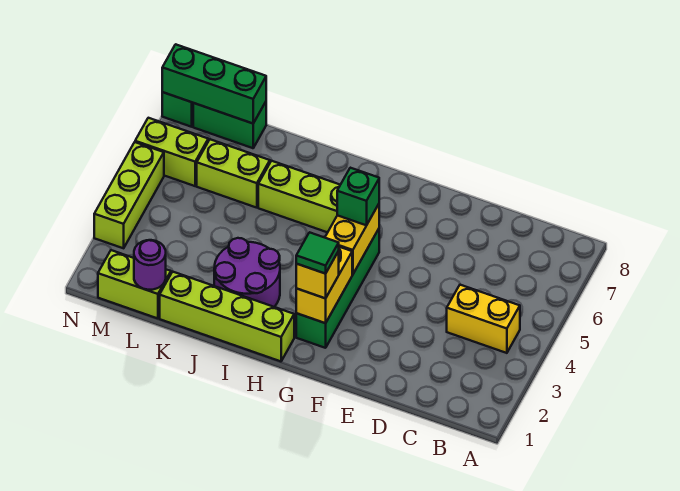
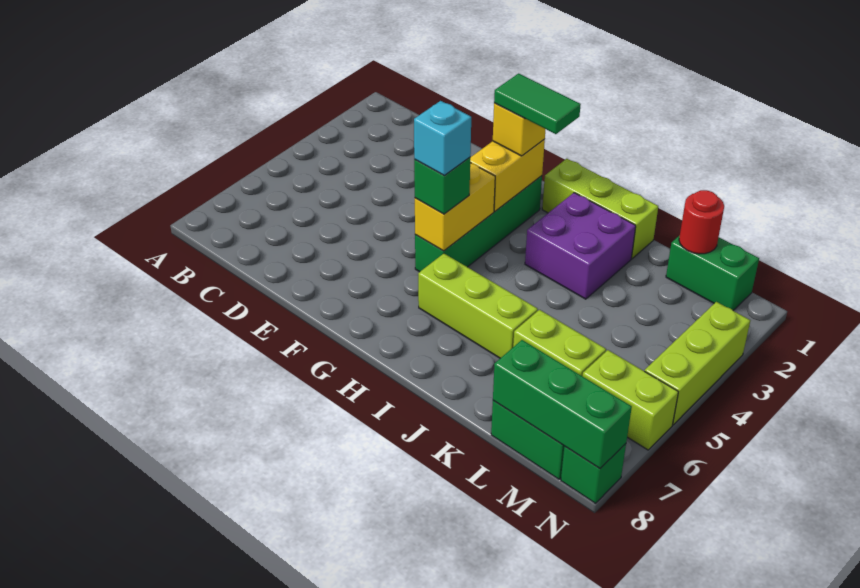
yellow brick B4:C4 level 1 -> none
green tile G2 level 4 -> green tile G2:H2 level 4
none -> cyan brick G5 level 4
lime brick H1:K1 level 1 -> lime brick H1:J1 level 1
purple round brick I2:J3 level 1 -> purple brick I2:J3 level 1
lime brick L1:M1 level 1 -> green brick L1:M1 level 1
purple round brick L1 level 2 -> red round brick L1 level 2

